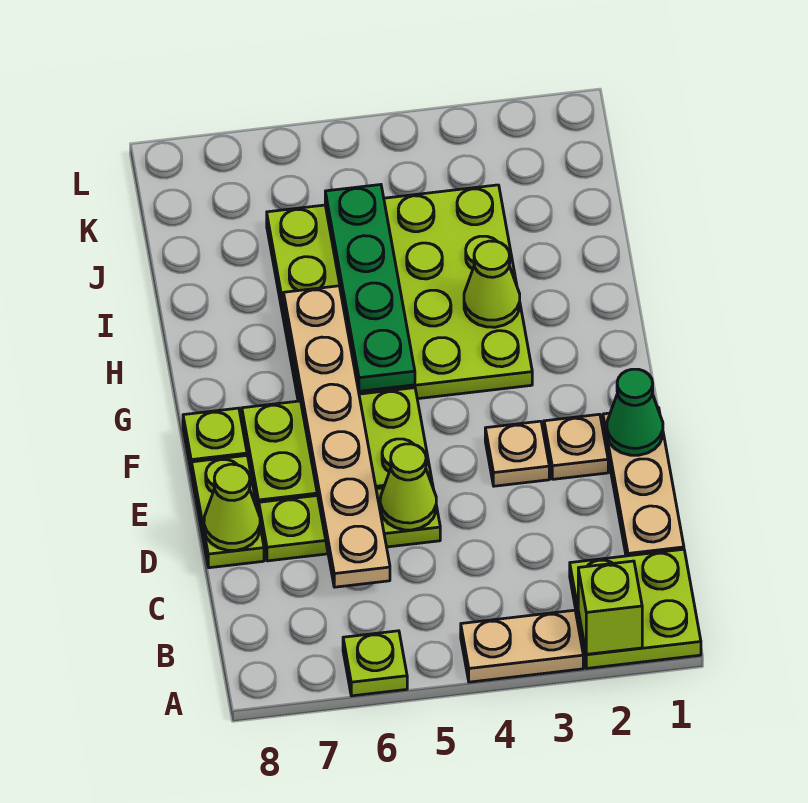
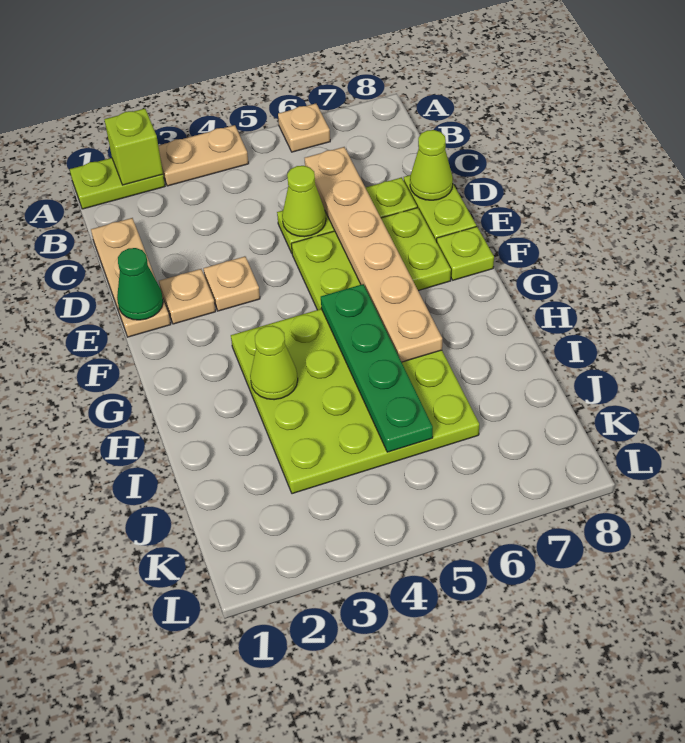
lime plate A1:B2 level 1 -> lime plate A1:A2 level 1
lime plate A6 level 1 -> tan plate A6 level 1

